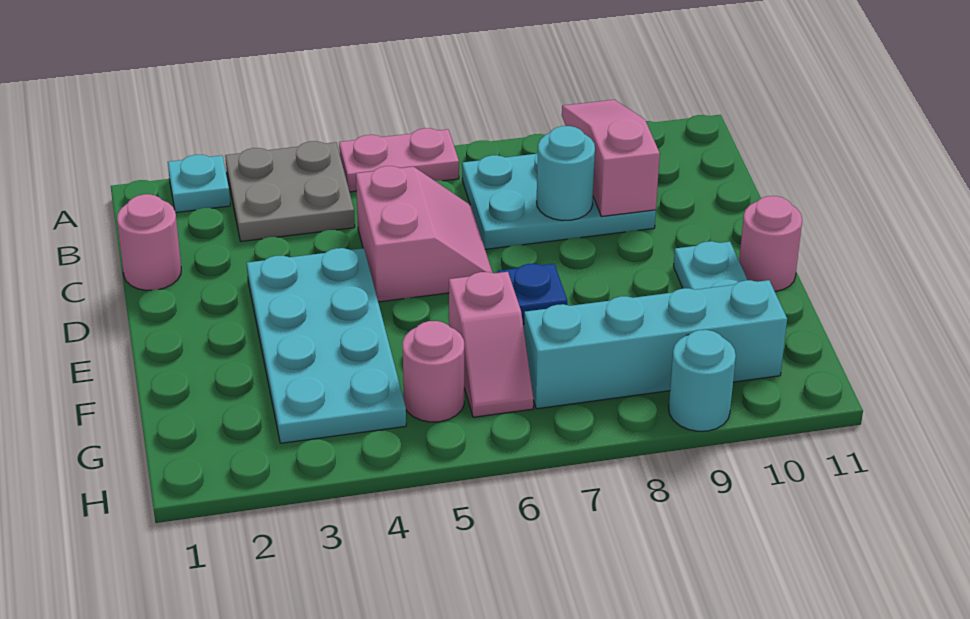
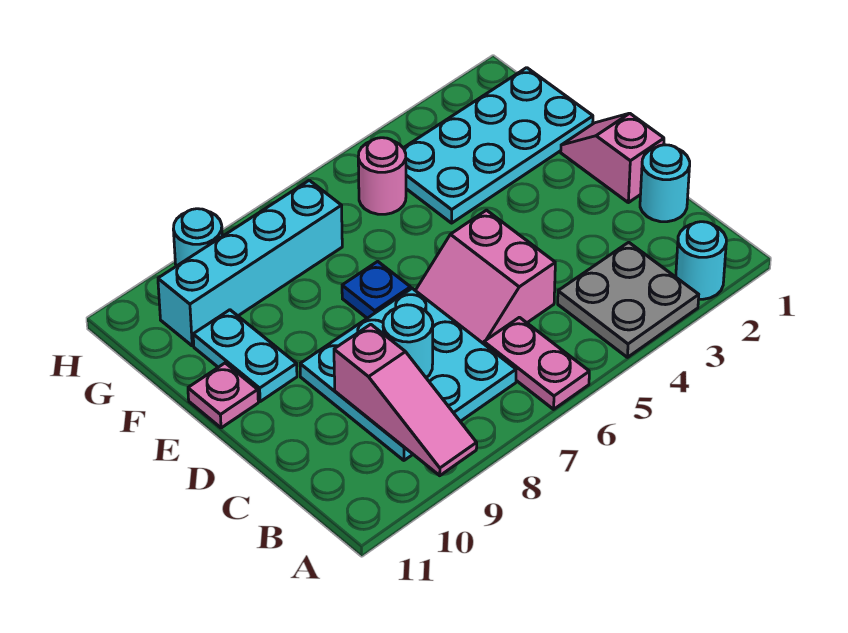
cyan plate A2 level 1 -> cyan round brick A2 level 1
pink plate A5:A6 level 1 -> pink plate A6:B6 level 1
cyan plate B7:C9 level 1 -> cyan plate B7:D9 level 1
pink round brick C1 level 1 -> cyan round brick C1 level 1
cyan plate D3:G4 level 1 -> cyan plate F1:G4 level 1
pink round brick E11 level 1 -> pink plate E11 level 1
pink slope F6:G6 level 1 top F -> pink slope D1:E1 level 1 top D

